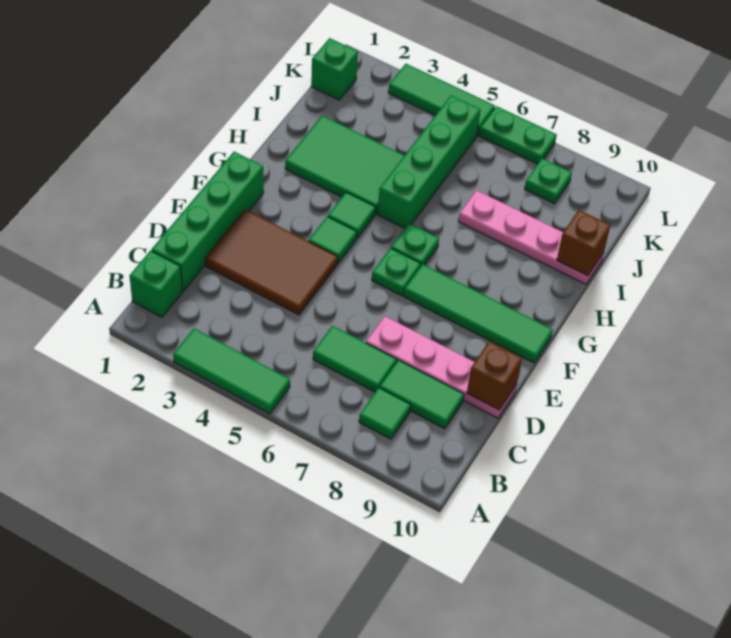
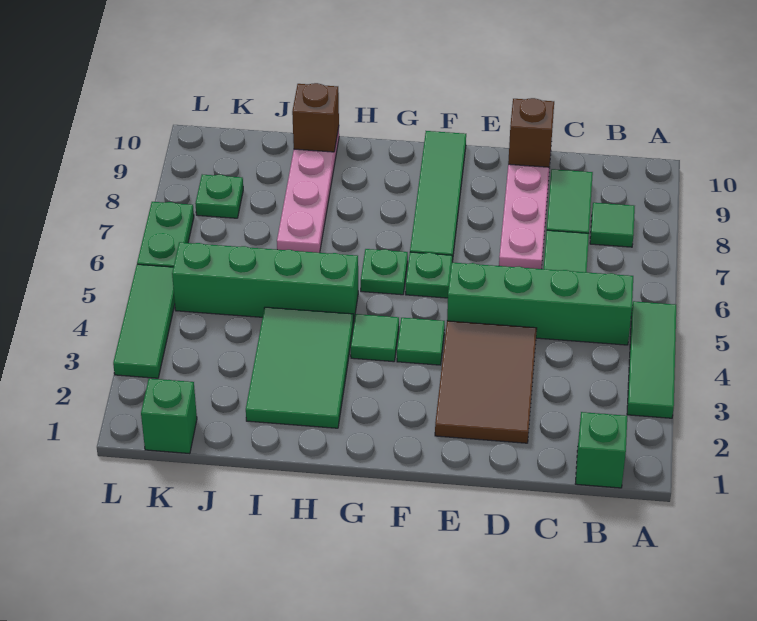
green brick C1:F1 level 1 -> green brick B5:E5 level 1

